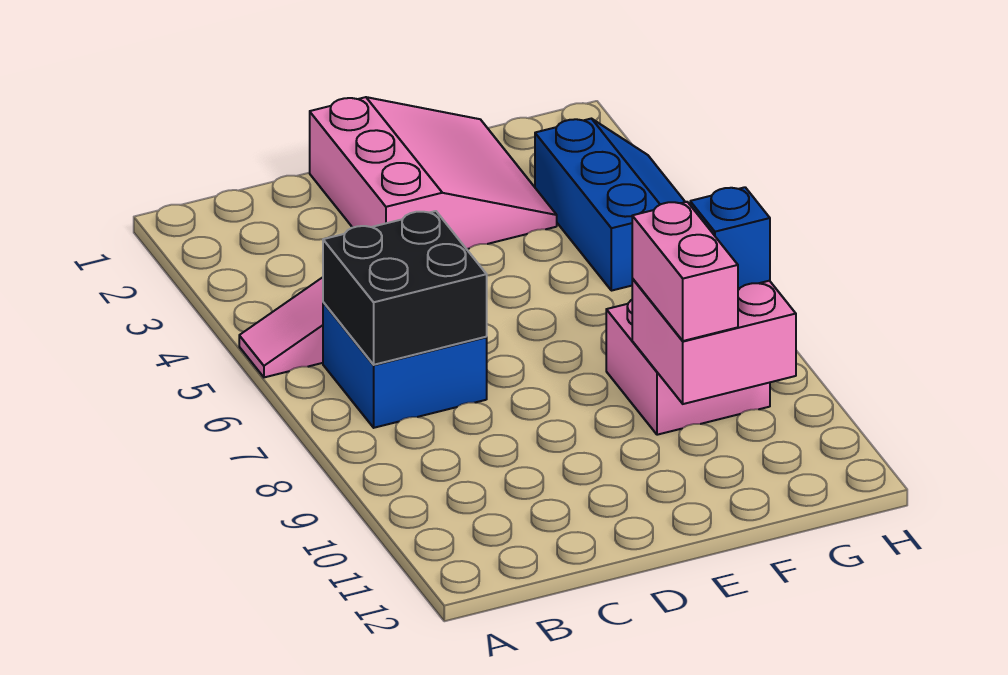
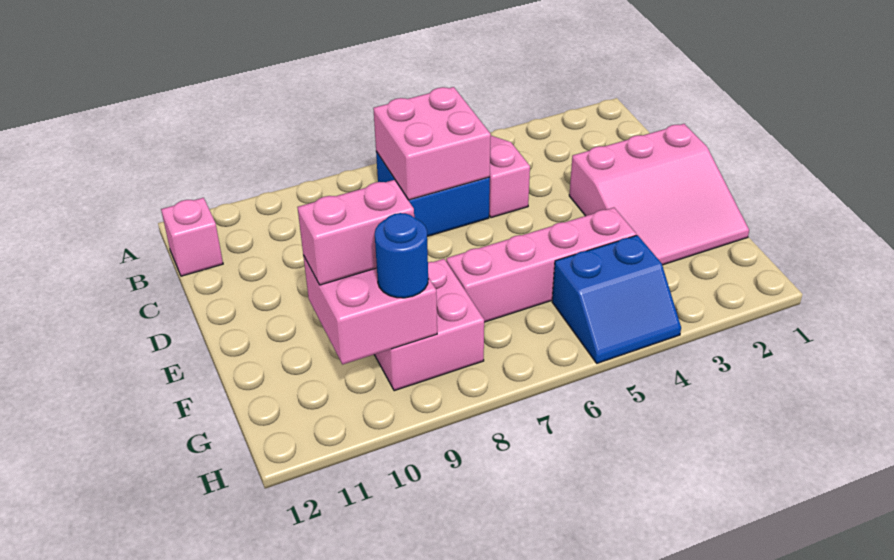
black brick B6:C7 level 2 -> pink brick B6:C7 level 2
none -> pink brick B12 level 1
none -> pink brick F4:F7 level 1
blue slope G3:H5 level 1 top G -> blue slope G4:H5 level 1 top G
blue brick G9 level 3 -> blue round brick G9 level 3

